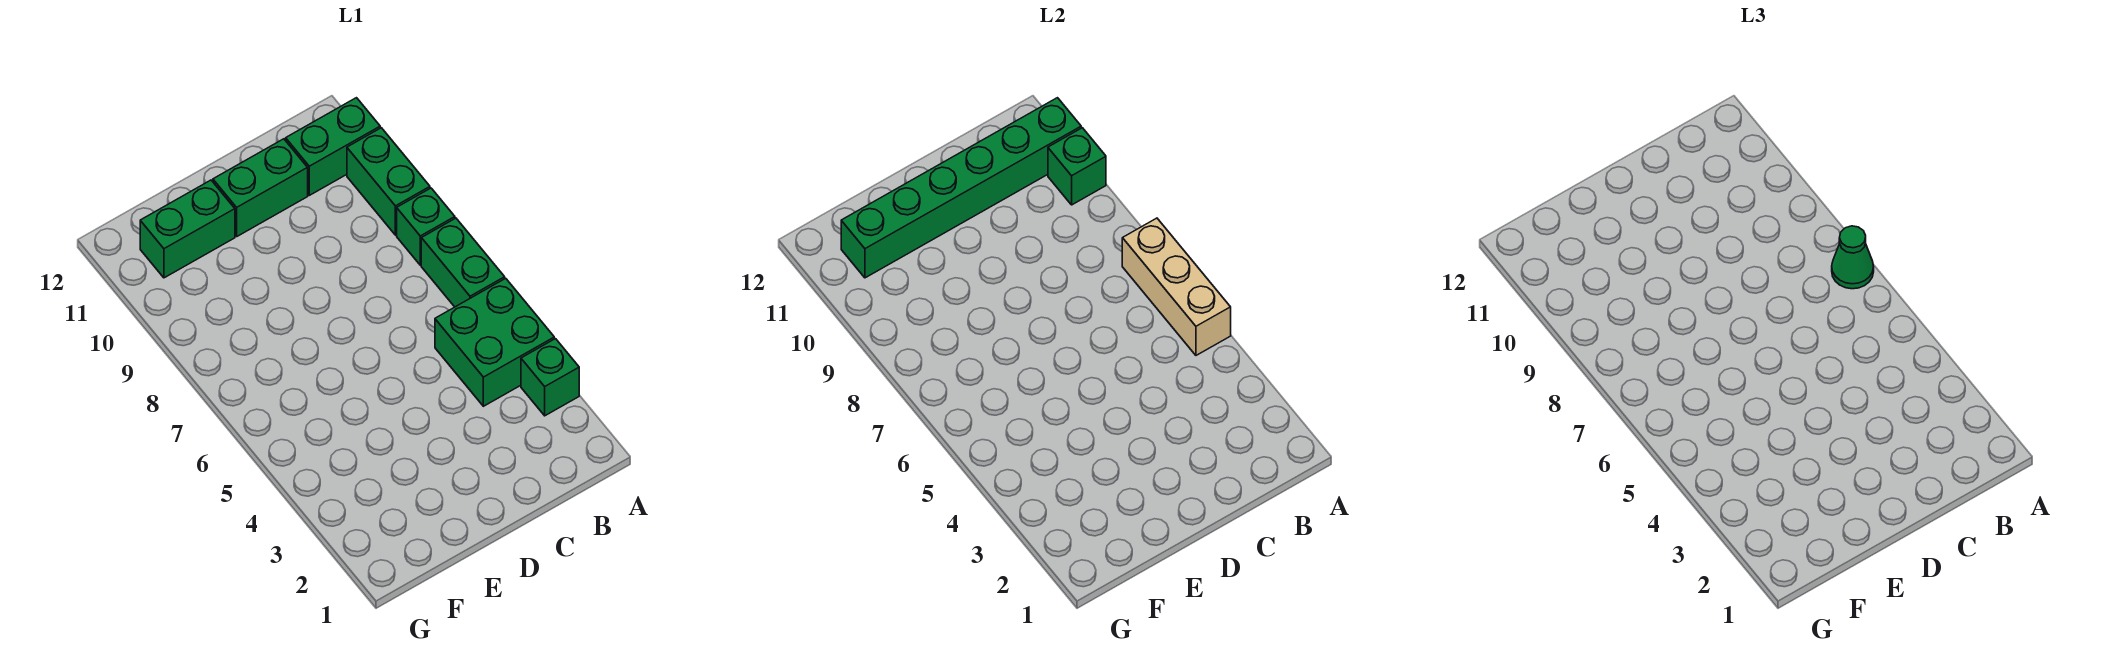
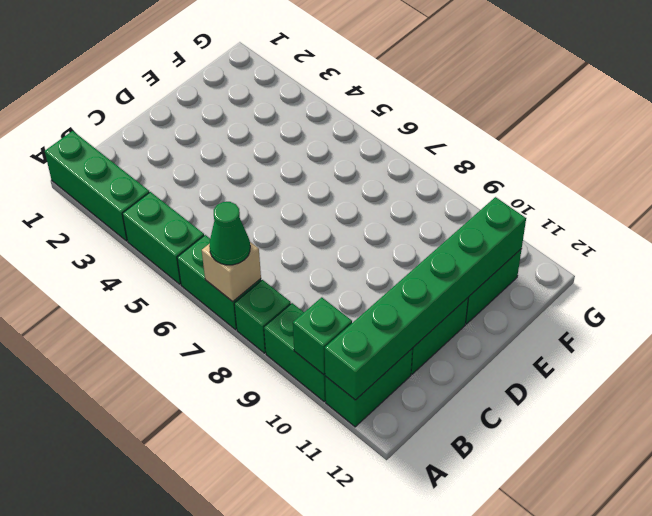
green brick A3 level 1 -> green brick A1:A3 level 1
green brick A4:B5 level 1 -> green brick A4:A5 level 1
tan brick A5:A7 level 2 -> tan brick A7 level 2

